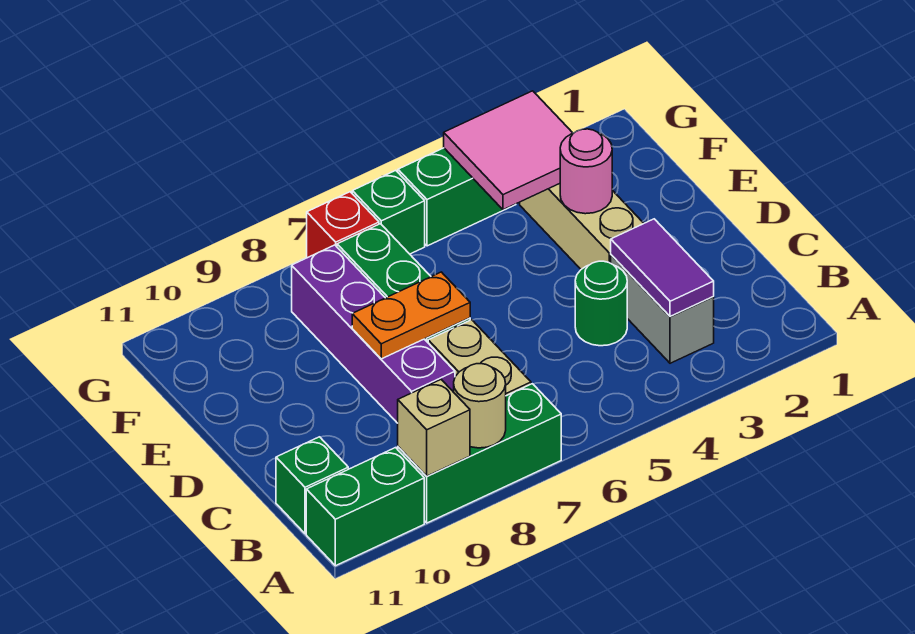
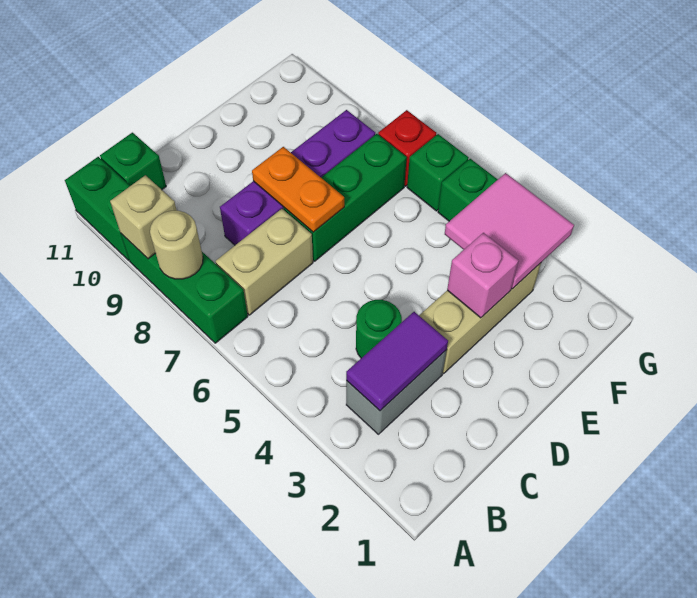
pink round brick E3 level 2 -> pink brick E3 level 2

